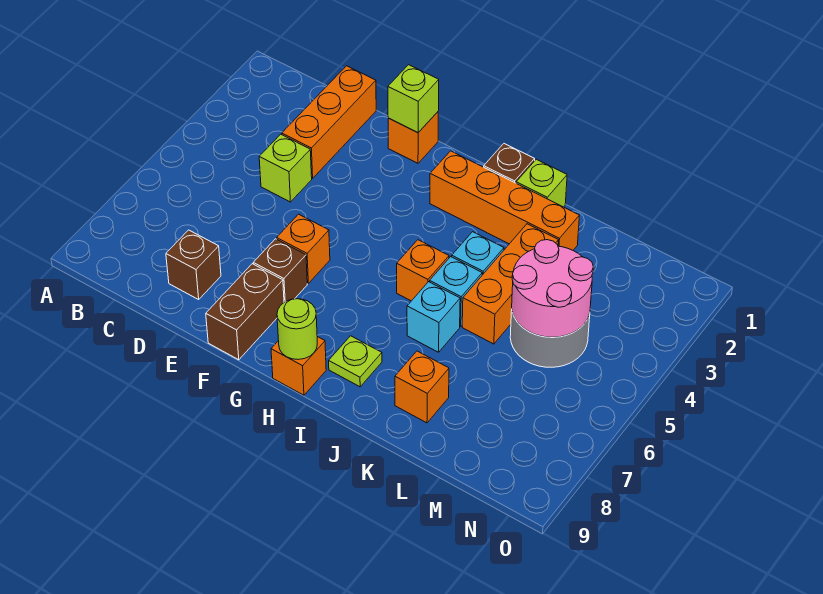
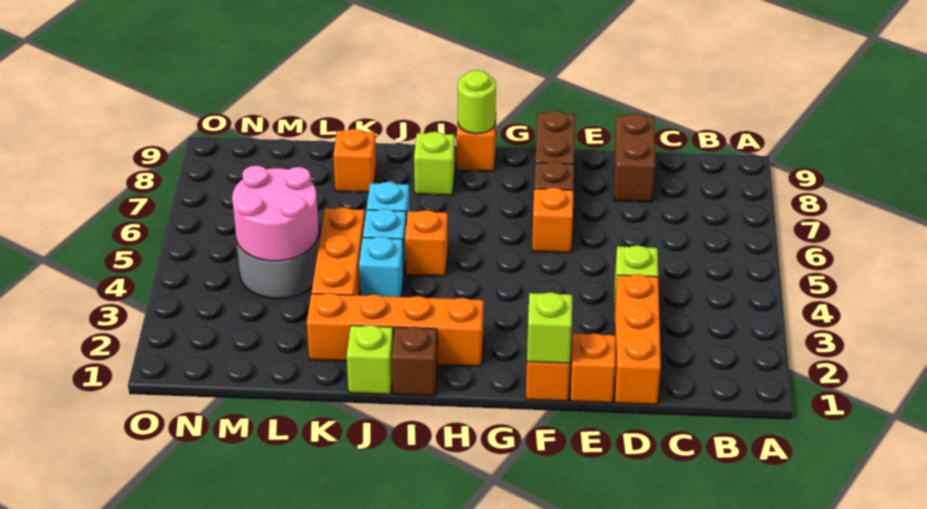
brown brick D8 level 1 -> brown brick D8:D9 level 1
none -> orange brick E1 level 1
lime plate I8 level 1 -> lime brick I8 level 1

